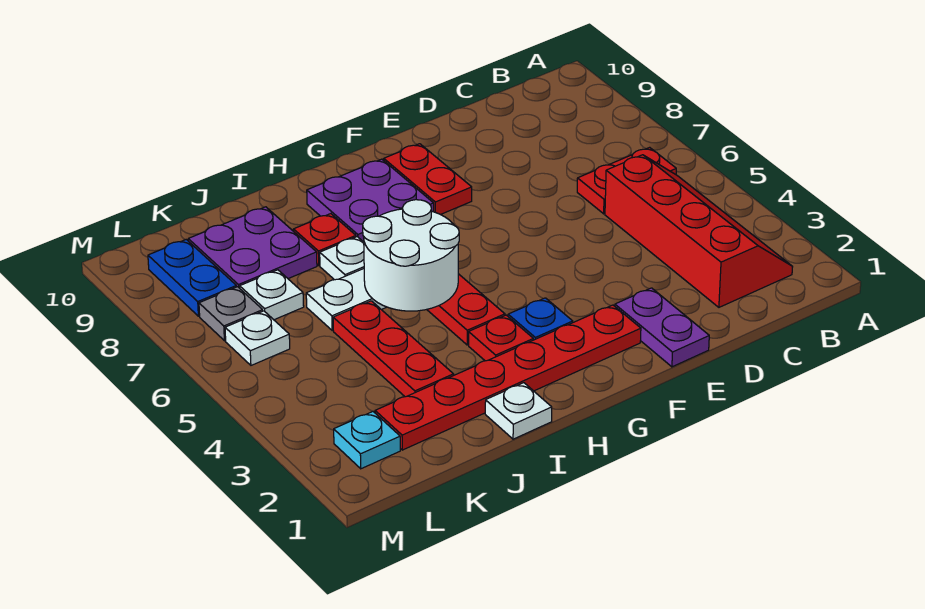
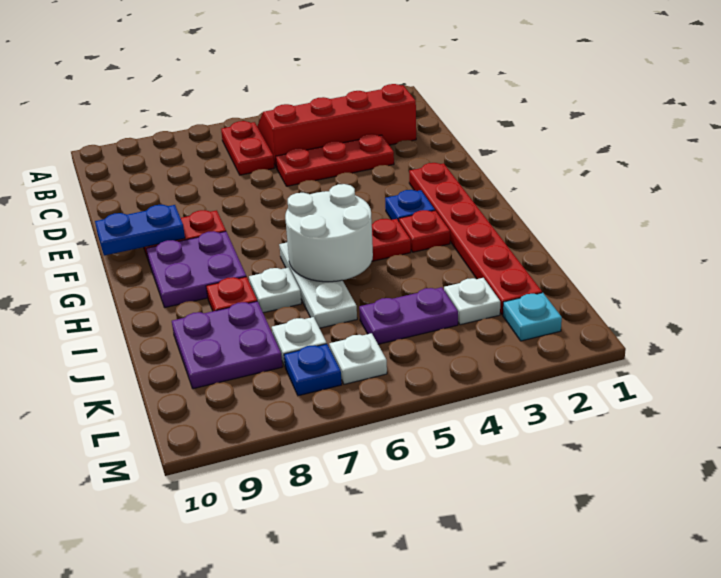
purple plate E1:E2 level 1 -> purple plate K4:K5 level 1
white plate I1 level 1 -> white plate K3 level 1
red plate J3:J5 level 1 -> red plate D3:D5 level 1
grey plate L7 level 1 -> blue plate L7 level 1
blue plate L8:L9 level 1 -> blue plate F9:F10 level 2

